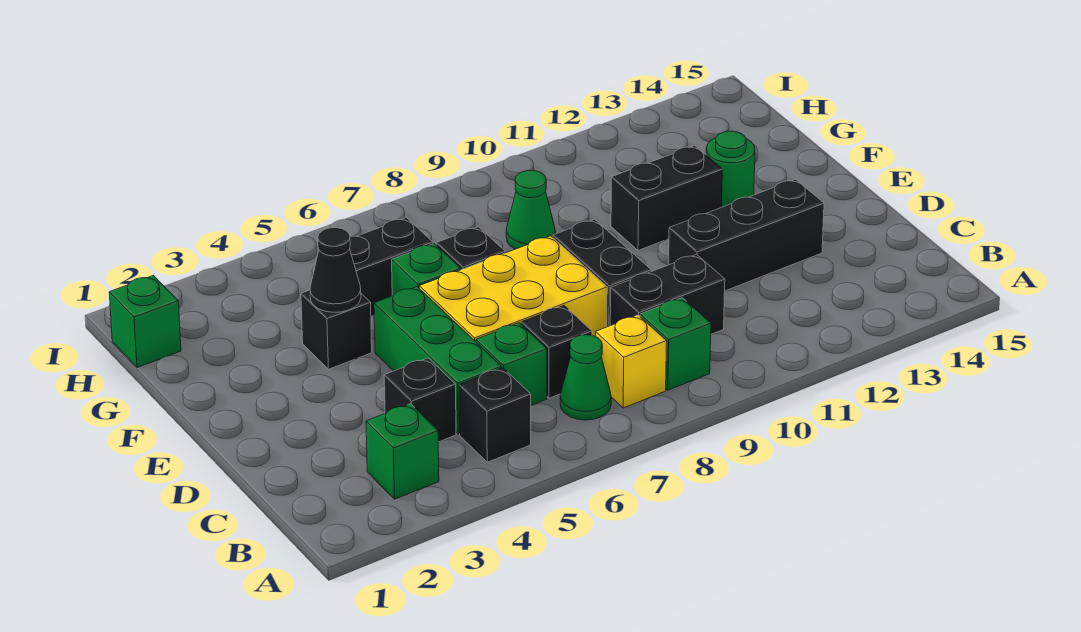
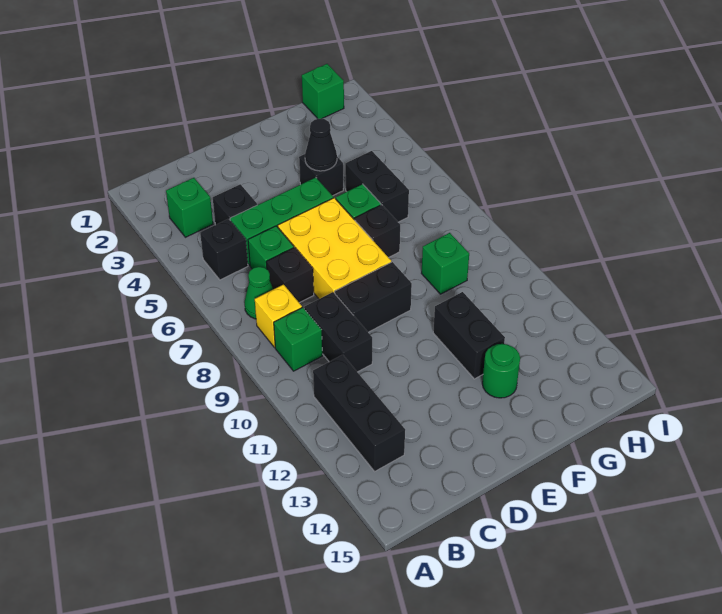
black brick D11:D13 level 1 -> black brick B11:B13 level 1
green cone G9 level 1 -> green brick G9 level 1

